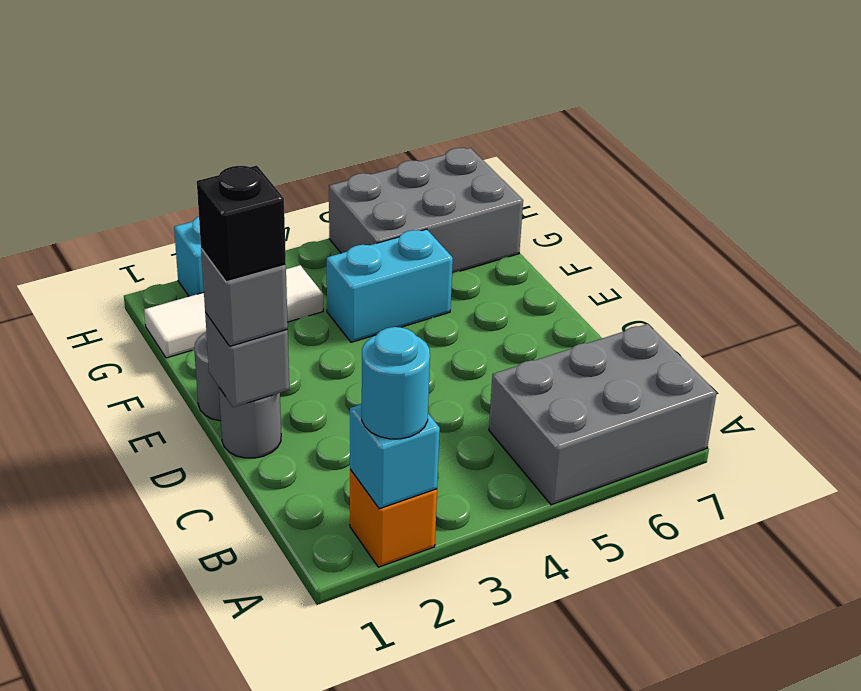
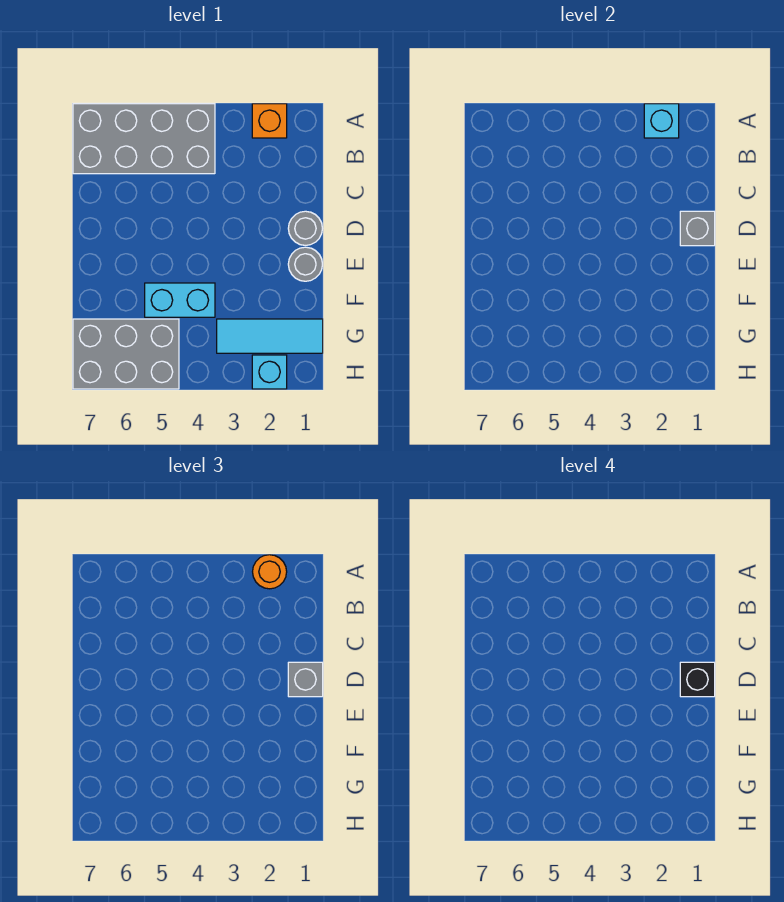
cyan round brick A2 level 3 -> orange round brick A2 level 3
grey brick A5:B7 level 1 -> grey brick A4:B7 level 1
white tile G1:G3 level 1 -> cyan tile G1:G3 level 1

